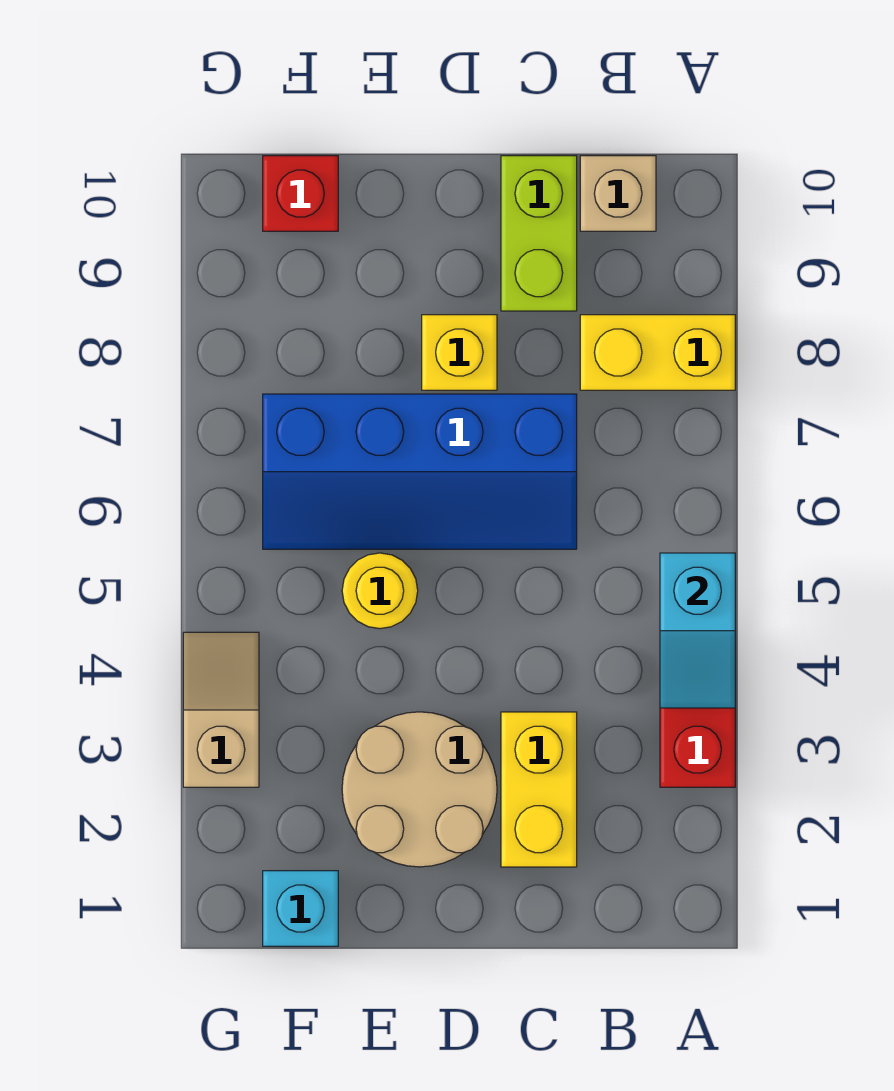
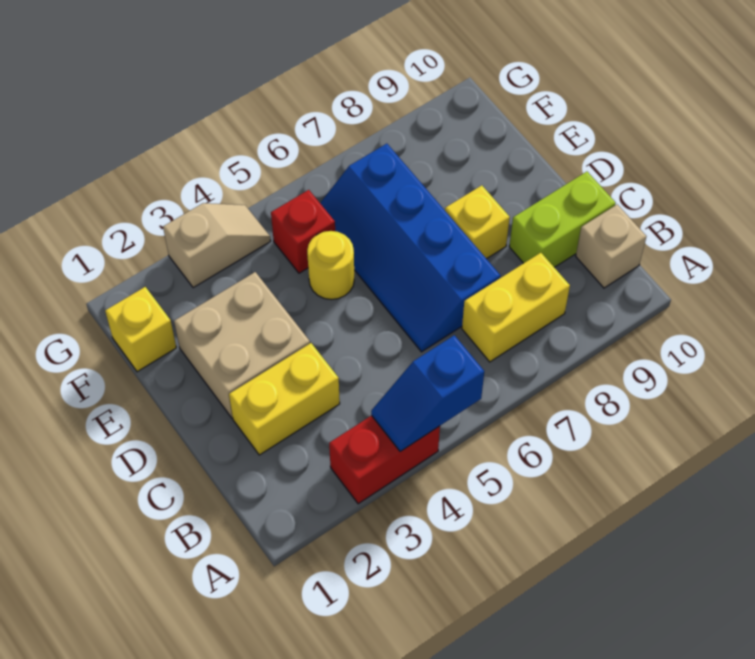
cyan slope A4:A5 level 2 top 5 -> blue slope A4:A5 level 2 top 5
yellow brick A8:B8 level 1 -> yellow brick B7:B8 level 1
tan round brick D2:E3 level 1 -> tan brick D2:E3 level 1
cyan brick F1 level 1 -> yellow brick F1 level 1
red brick F10 level 1 -> red brick F5 level 1

